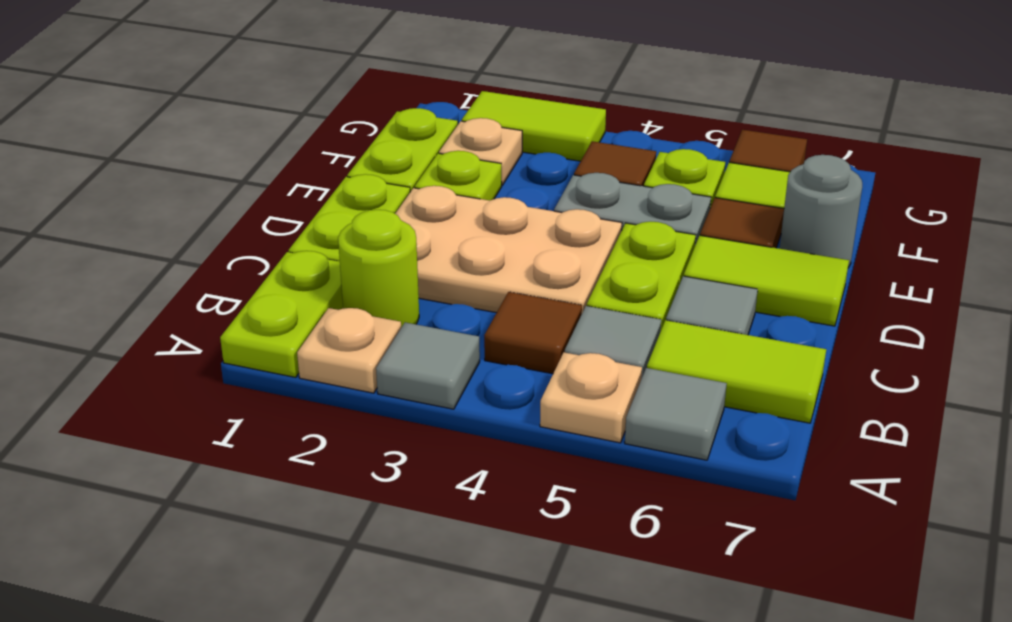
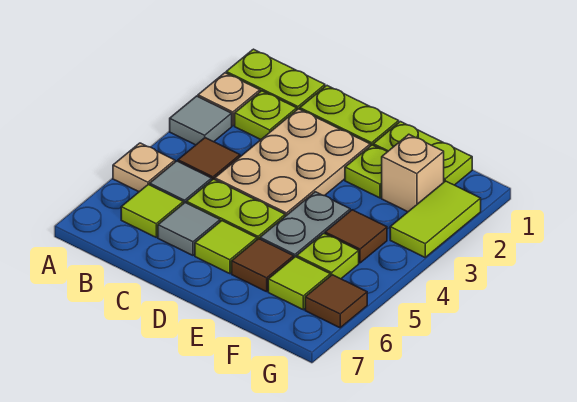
grey tile A6 level 1 -> none
lime round brick B2 level 1 -> lime plate B2 level 1
lime tile B6:B7 level 1 -> lime tile B6 level 1
lime tile D6:D7 level 1 -> lime tile D6 level 1
grey round brick E7 level 1 -> none
tan plate F2 level 1 -> tan brick F2 level 1

